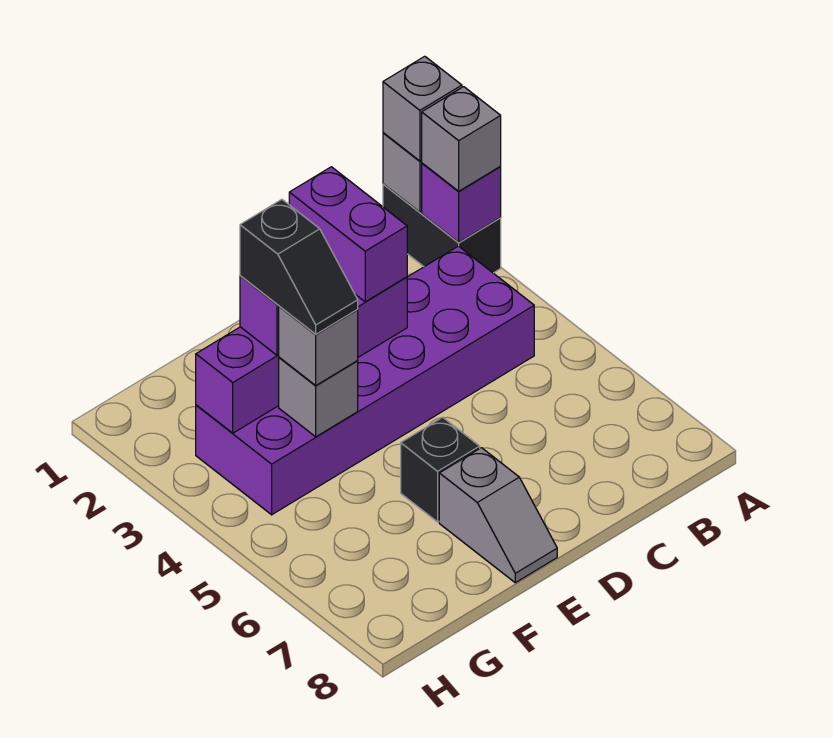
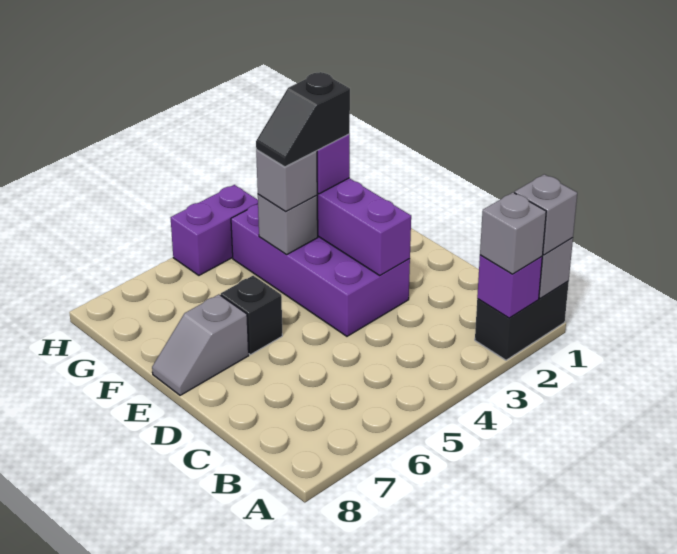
purple brick B3:G4 level 1 -> purple brick D3:G4 level 1
purple brick D2:D3 level 3 -> purple brick H4:H5 level 1

